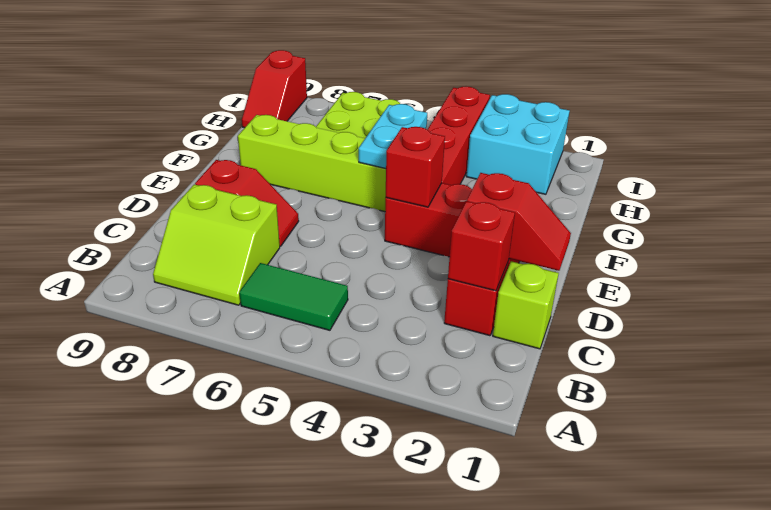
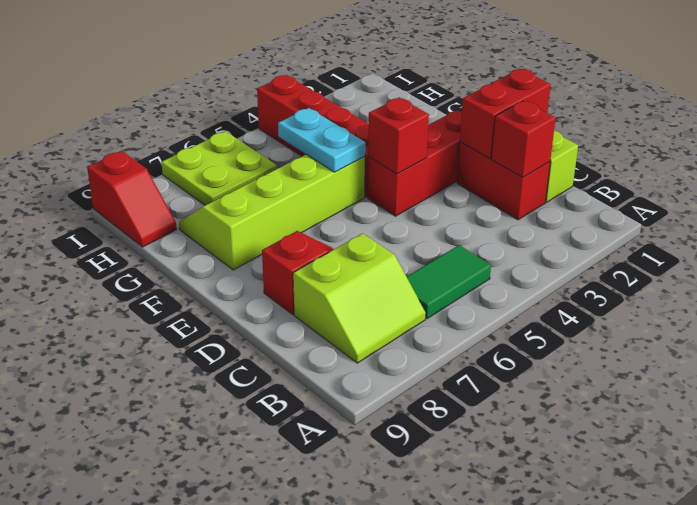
red slope D1:D2 level 2 top 2 -> red brick D1:D2 level 2
cyan brick H2:I3 level 1 -> none

